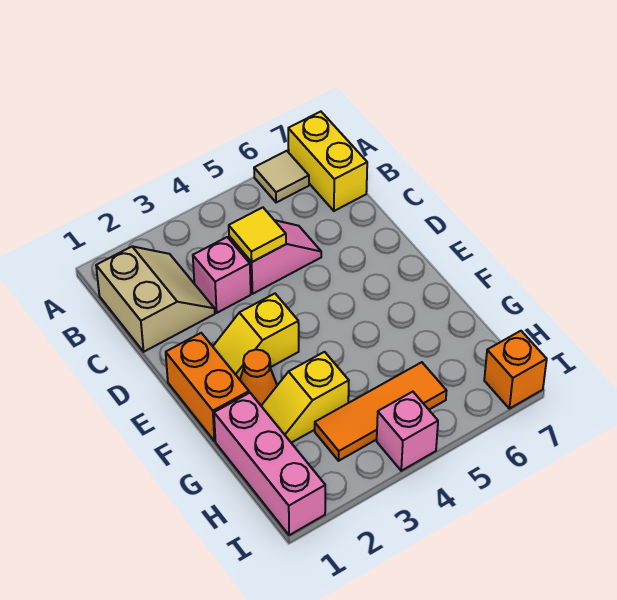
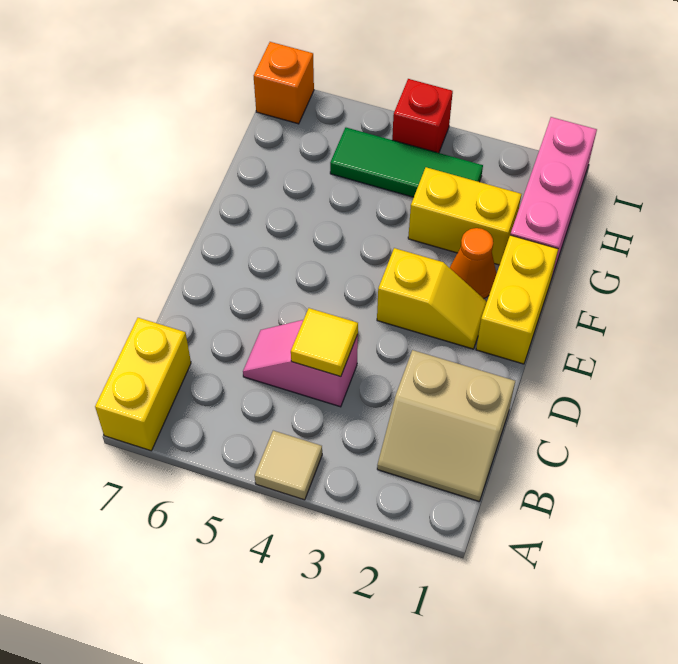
tan tile A6 level 1 -> tan tile A4 level 1
tan slope B1:C2 level 1 top 1 -> tan slope B1:C2 level 1 top C
pink brick C3 level 1 -> none
orange brick E1:F1 level 1 -> yellow brick E1:F1 level 1
yellow slope G2:G3 level 1 top 3 -> yellow brick G2:G3 level 1
orange tile H3:H5 level 1 -> green tile H3:H5 level 1
pink brick I4 level 1 -> red brick I4 level 1

